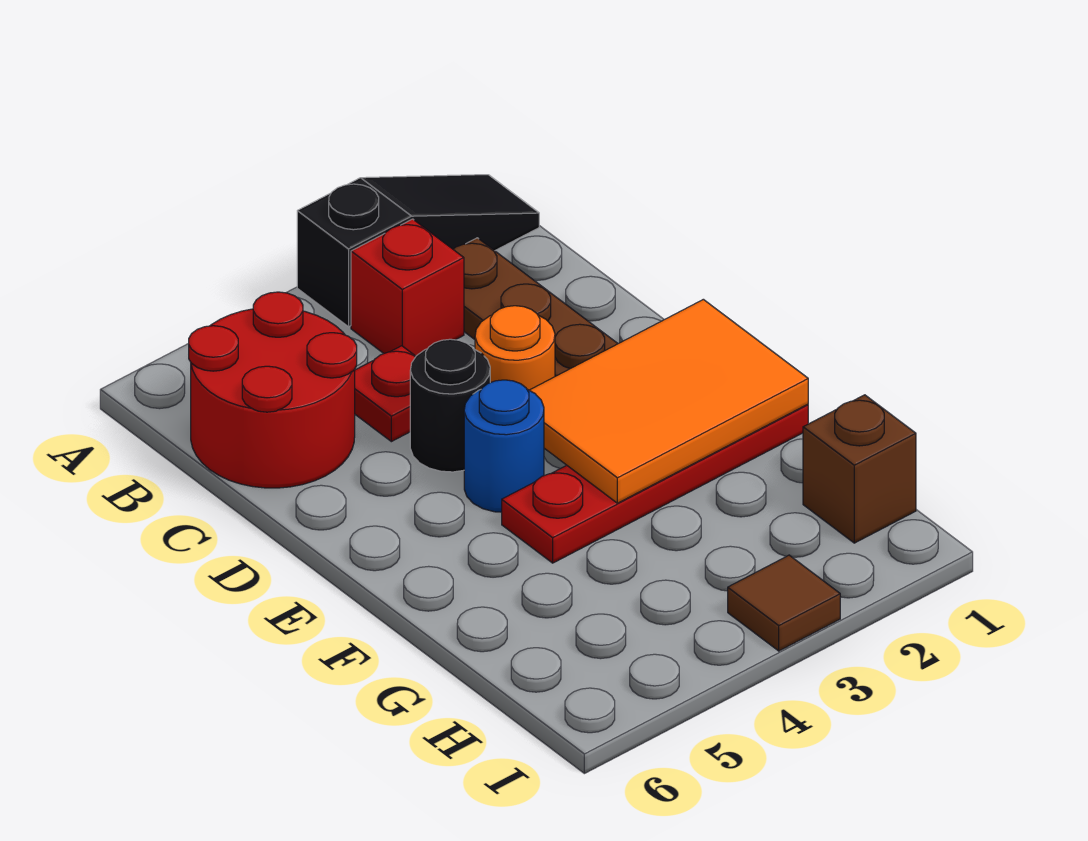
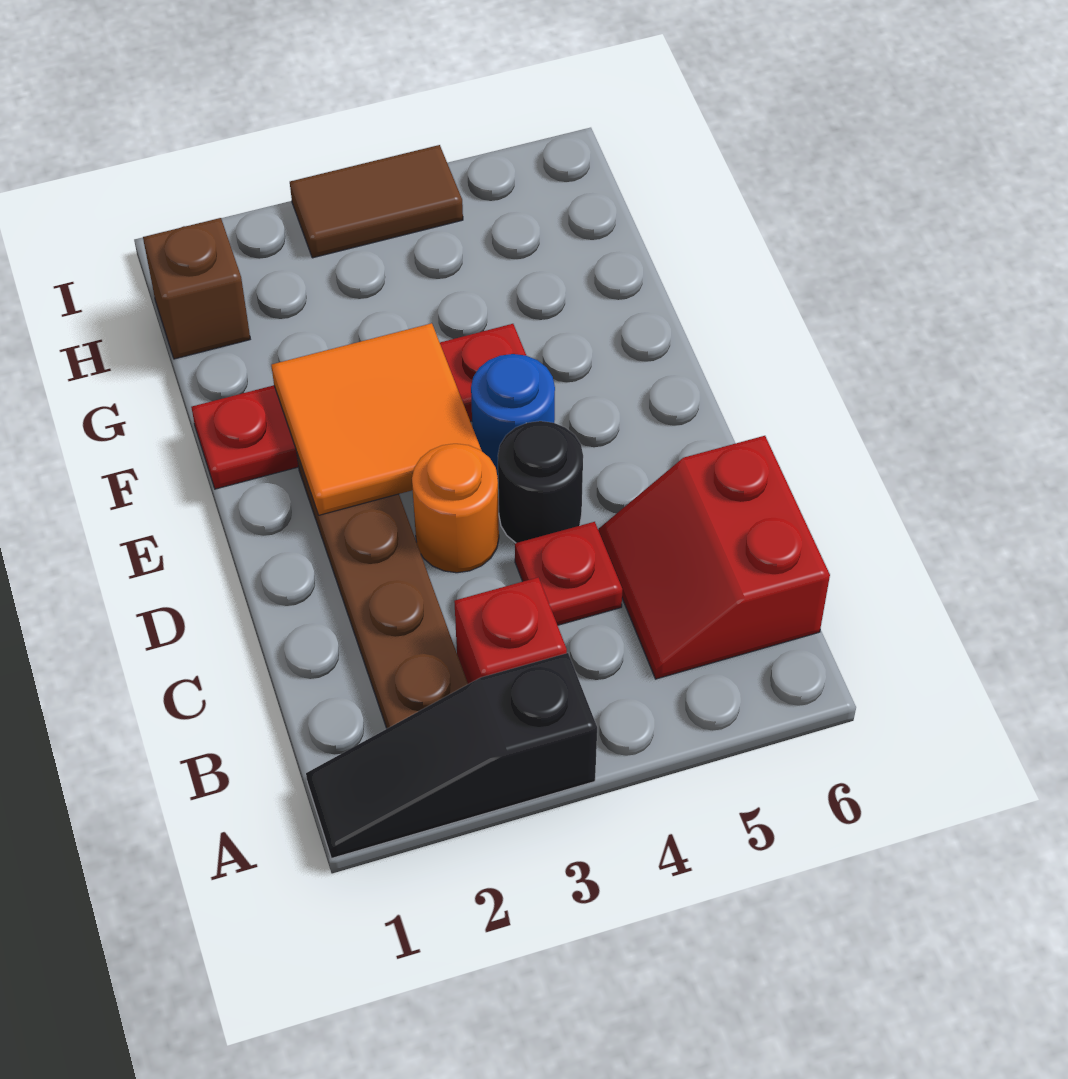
red round brick B5:C6 level 1 -> red slope B5:C6 level 1 top 6
orange tile E1:F3 level 2 -> orange tile E2:F3 level 2
brown tile I3 level 1 -> brown tile I3:I4 level 1

